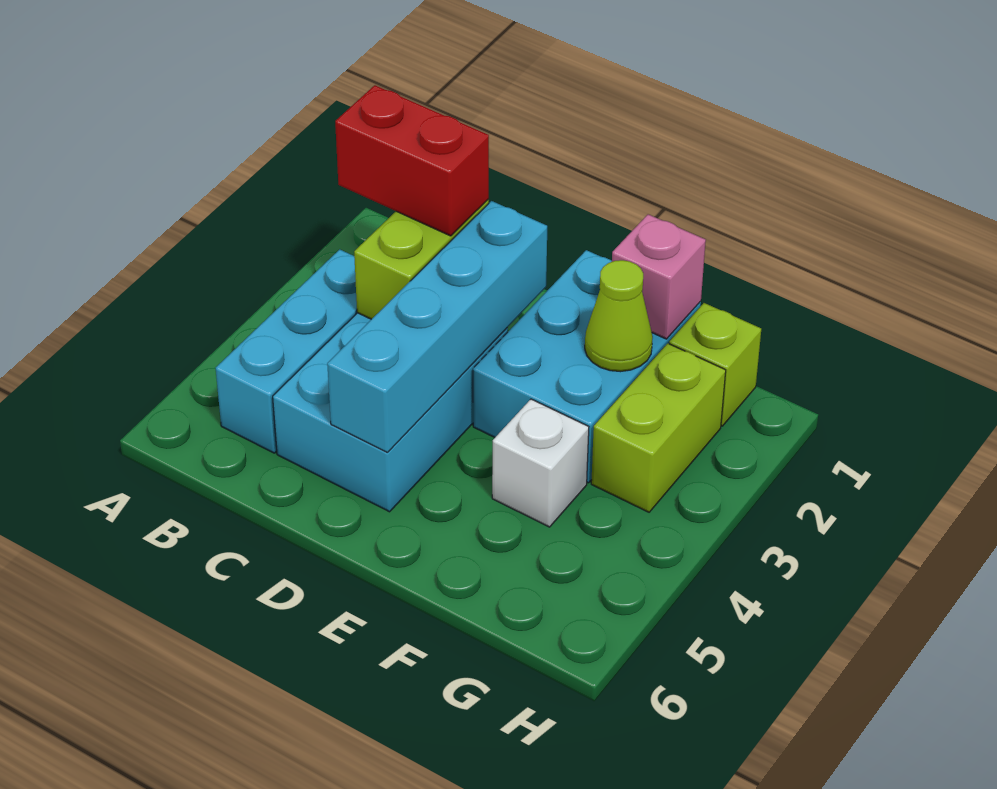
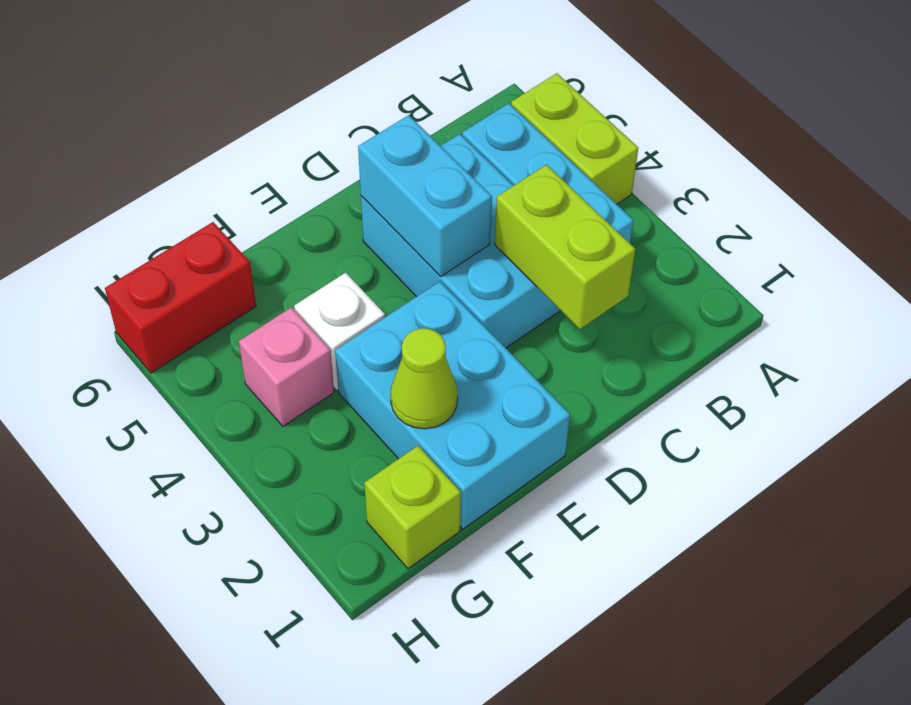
red brick B2:C2 level 3 -> red brick G6:H6 level 1
cyan brick D2:D5 level 2 -> cyan brick D4:D5 level 2
pink brick F1 level 2 -> pink brick G4 level 1
lime brick G2:G3 level 1 -> lime brick A4:A5 level 1

